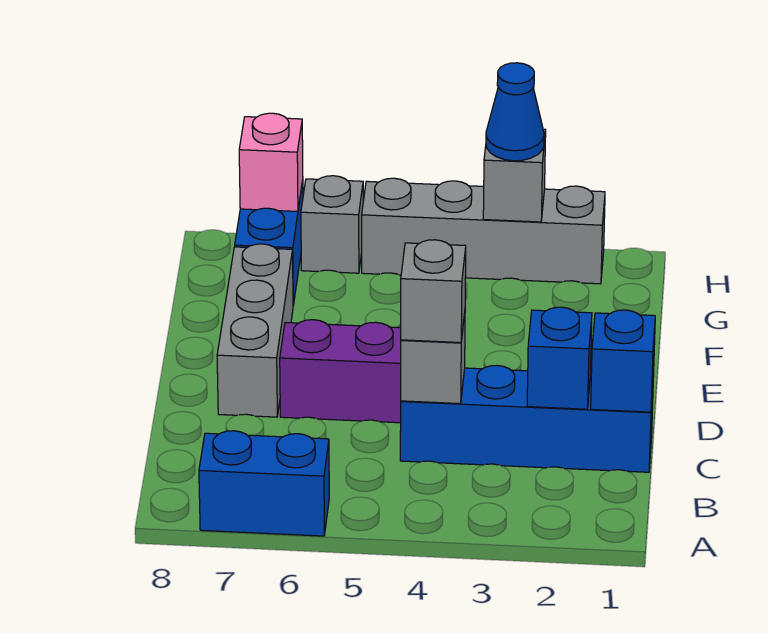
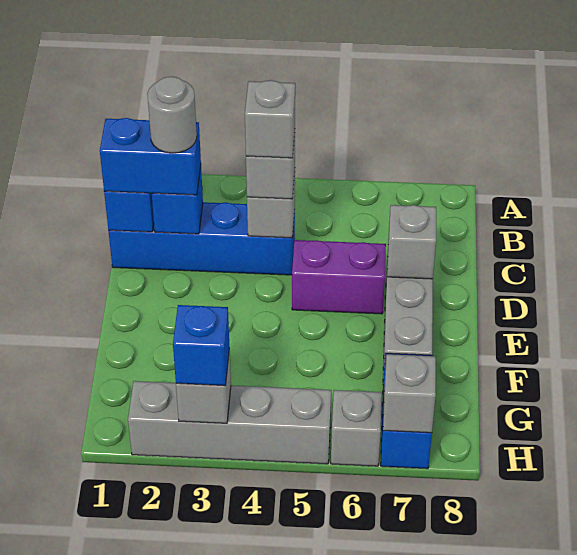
blue brick A6:A7 level 1 -> blue brick C1:C2 level 3
none -> grey round brick C2 level 4
none -> grey brick C4 level 4
none -> grey brick D7 level 2
blue cone H3 level 3 -> blue brick H3 level 3
pink brick H7 level 2 -> grey brick H7 level 2

